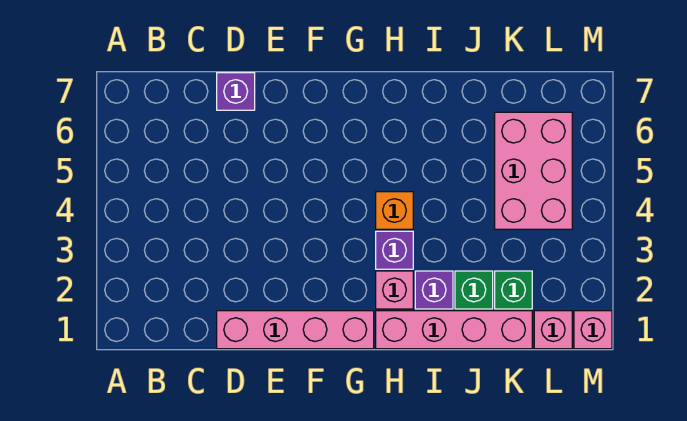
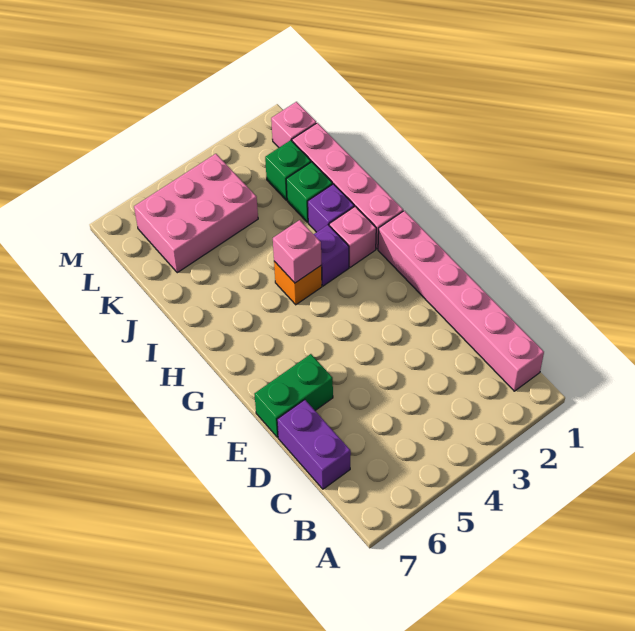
pink brick D1:G1 level 1 -> pink brick B1:G1 level 1
purple brick D7 level 1 -> purple brick C7:D7 level 1
none -> green brick E6:E7 level 1
pink brick M1 level 1 -> pink brick H4 level 2

